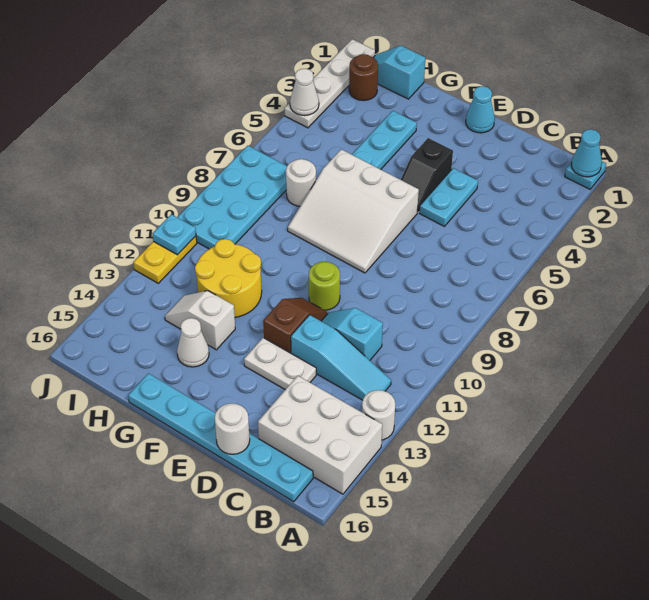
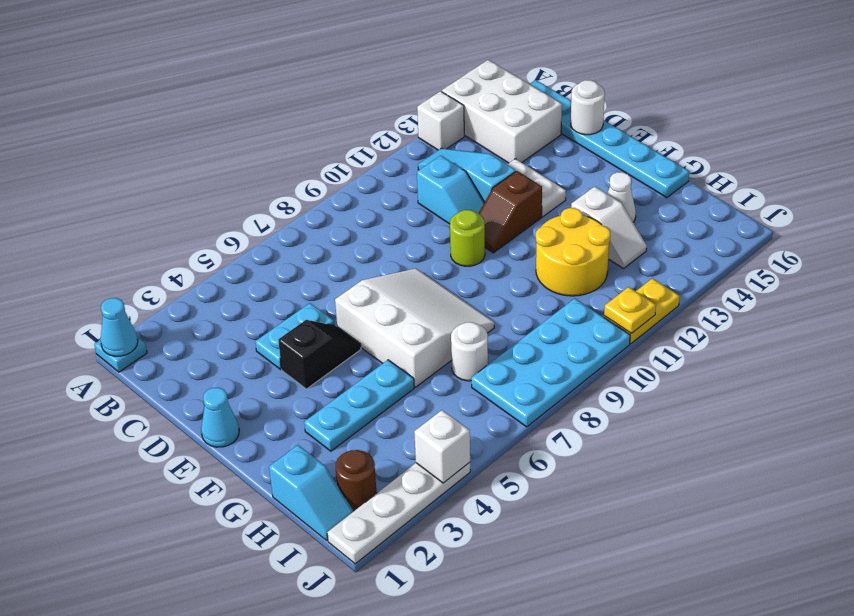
white round brick A13 level 1 -> white brick A13 level 1
white cone J4 level 2 -> white brick J4 level 2
cyan plate J11 level 2 -> yellow plate J11 level 2

